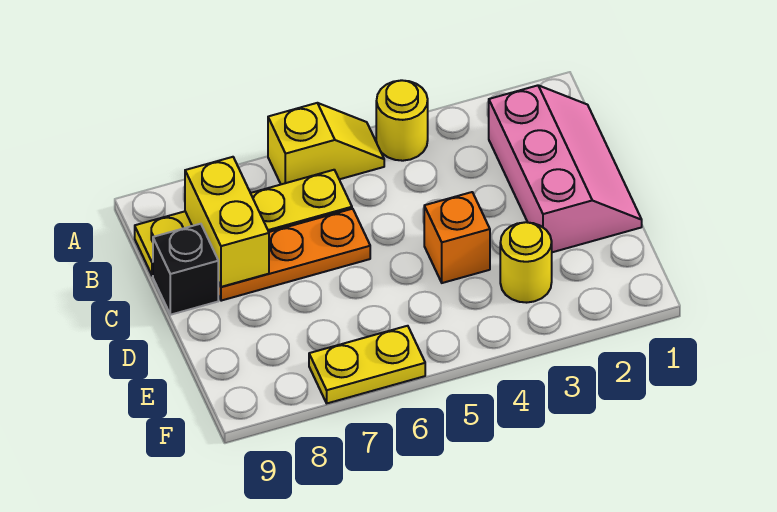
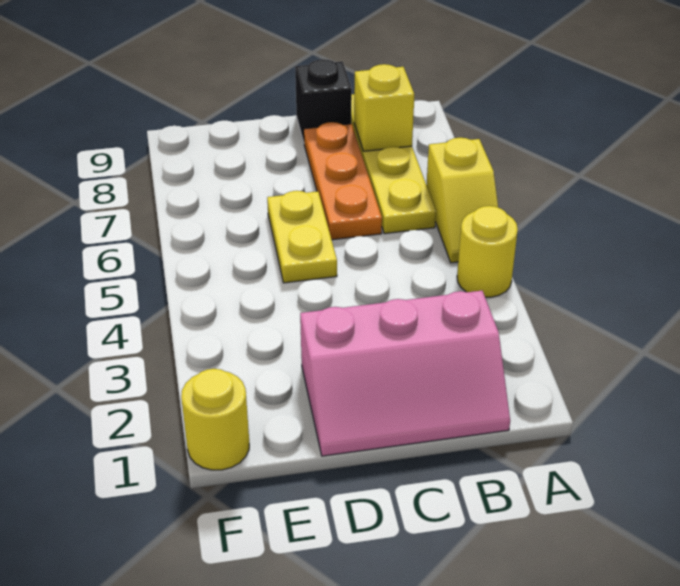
yellow brick B8:C8 level 2 -> yellow brick B8 level 2
orange brick D4 level 1 -> none
yellow round brick E3 level 1 -> yellow round brick F1 level 1
yellow plate F6:F7 level 1 -> yellow plate D5:D6 level 1

